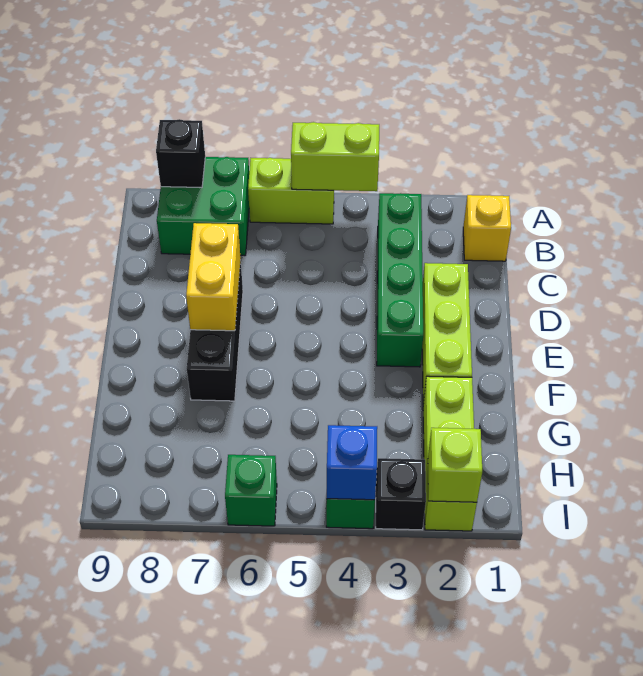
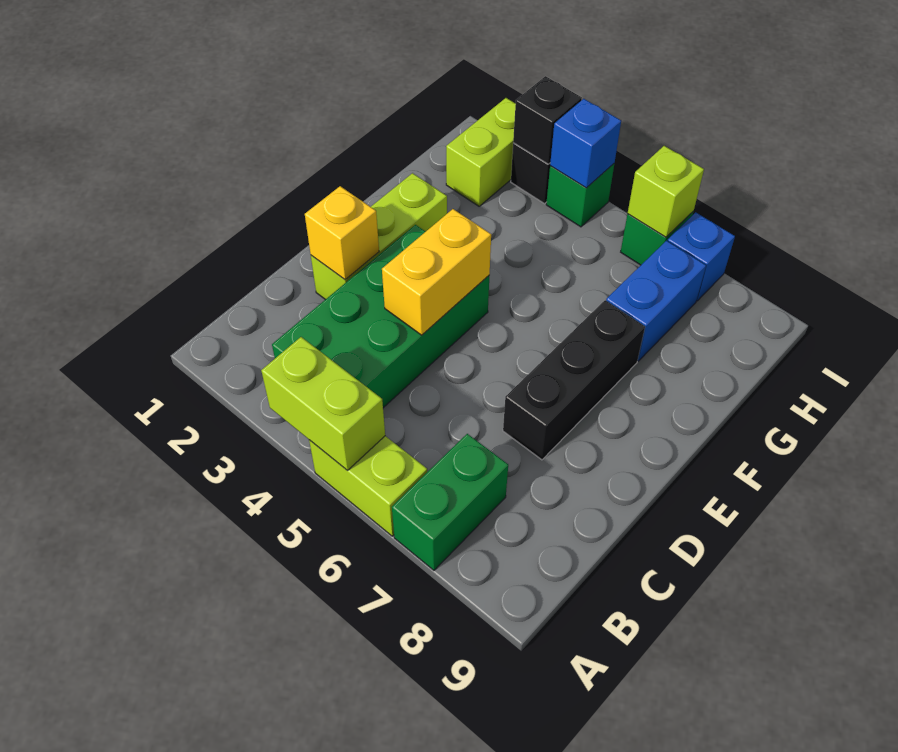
green brick A7:B8 level 1 -> green brick A7:B7 level 1
black brick A8 level 2 -> black brick I3 level 2
yellow brick B1 level 1 -> yellow brick D2 level 2
green brick B3:E3 level 1 -> green brick B3:E4 level 1
yellow brick D7:E7 level 2 -> yellow brick D4:E4 level 2
lime brick G2:I2 level 1 -> lime brick H2:I2 level 1
none -> blue brick G7:H7 level 1
lime brick I2 level 2 -> lime brick I6 level 2
none -> blue brick I7 level 1

